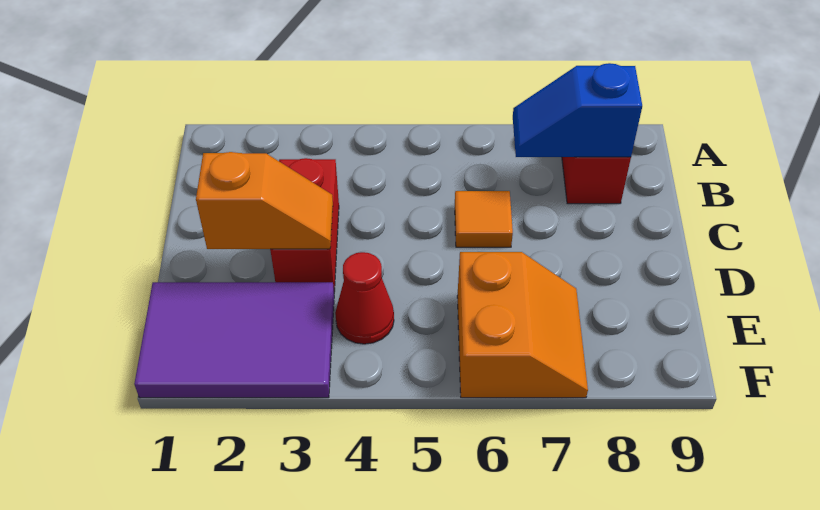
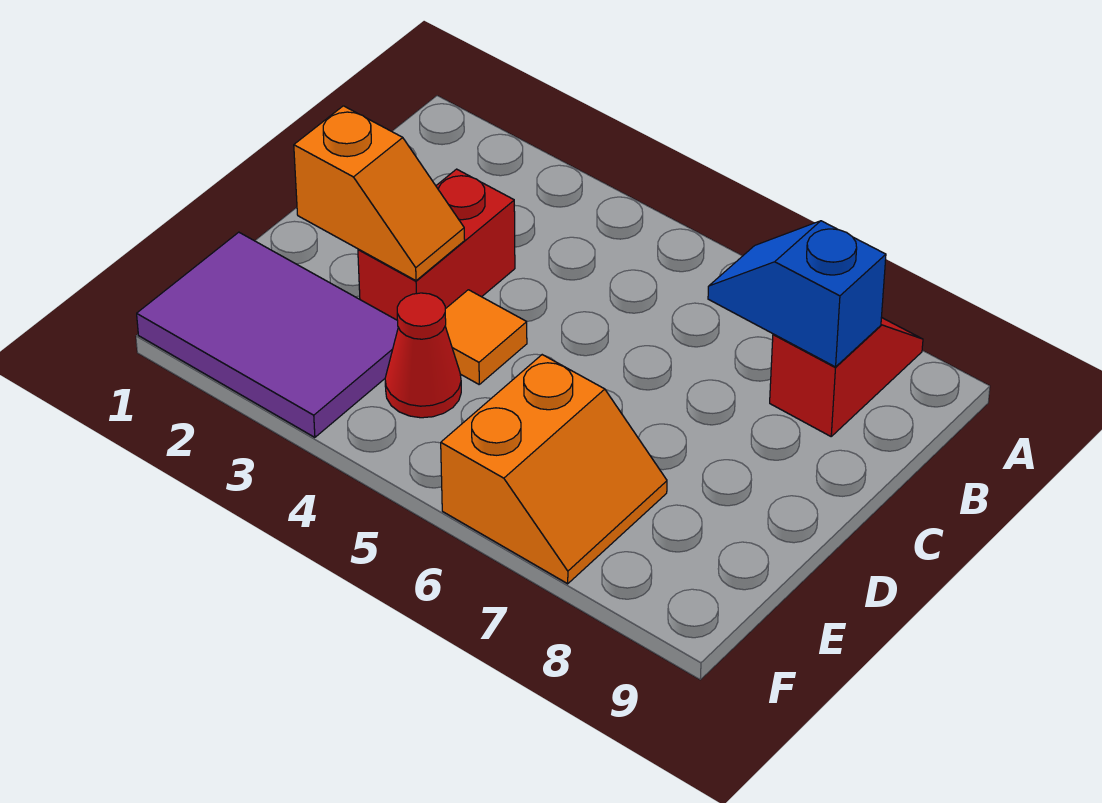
orange tile C6 level 1 -> orange tile D4 level 1

